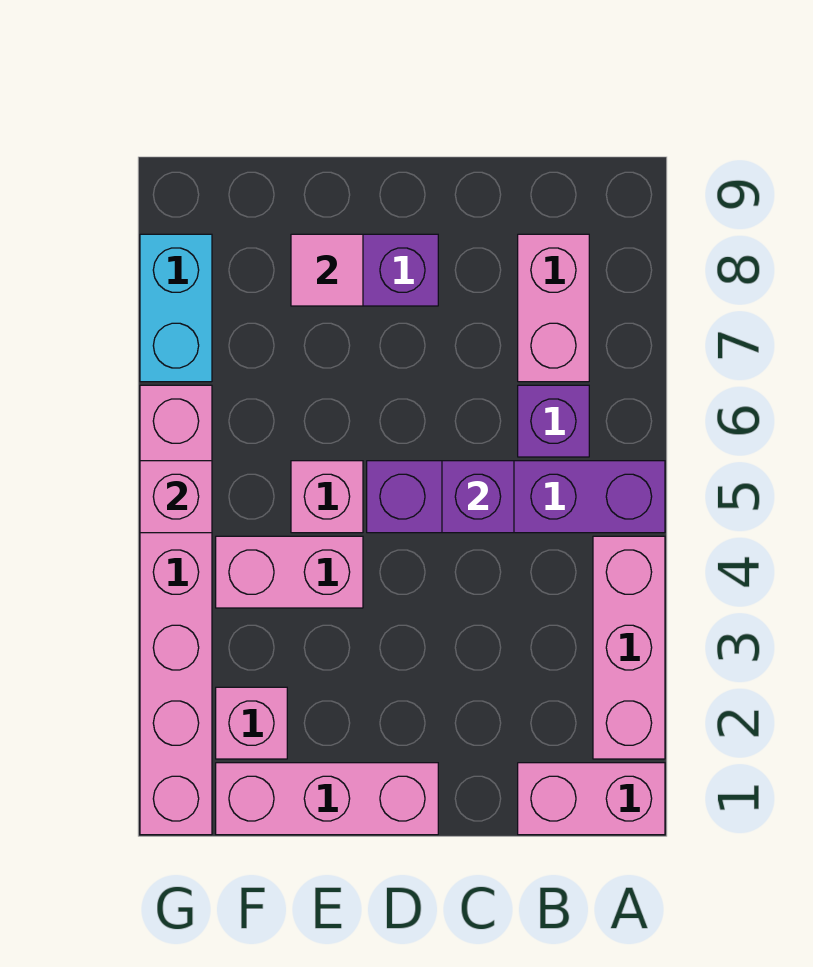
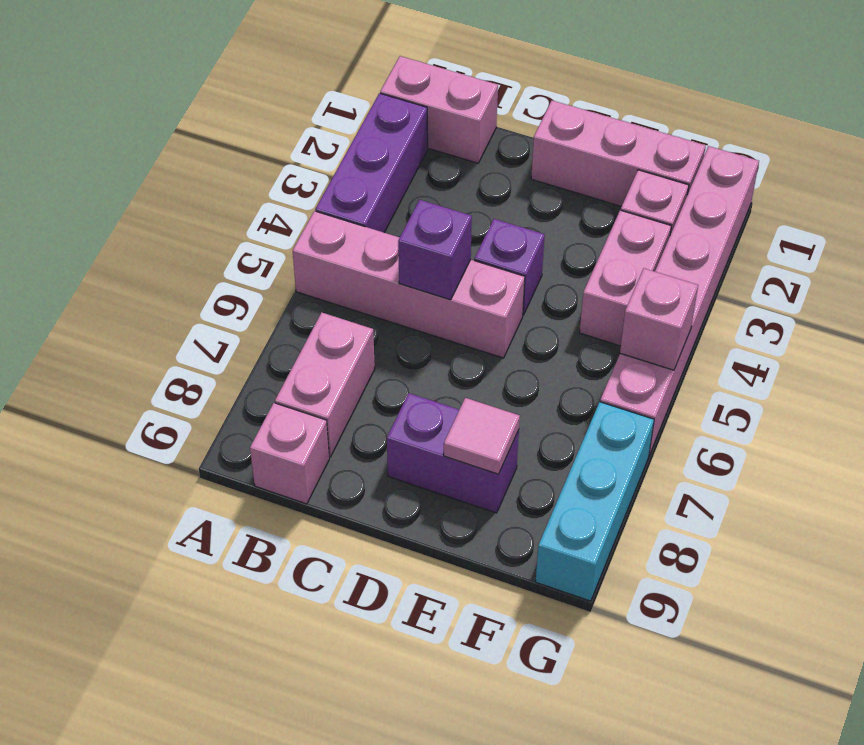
pink brick A2:A4 level 1 -> purple brick A2:A4 level 1
purple brick A5:D5 level 1 -> pink brick A5:D5 level 1
purple brick B6 level 1 -> purple brick D4 level 1
pink brick E4:F4 level 1 -> pink brick F3:F4 level 1
pink brick E5 level 1 -> pink brick B9 level 1
cyan brick G7:G8 level 1 -> cyan brick G7:G9 level 1

